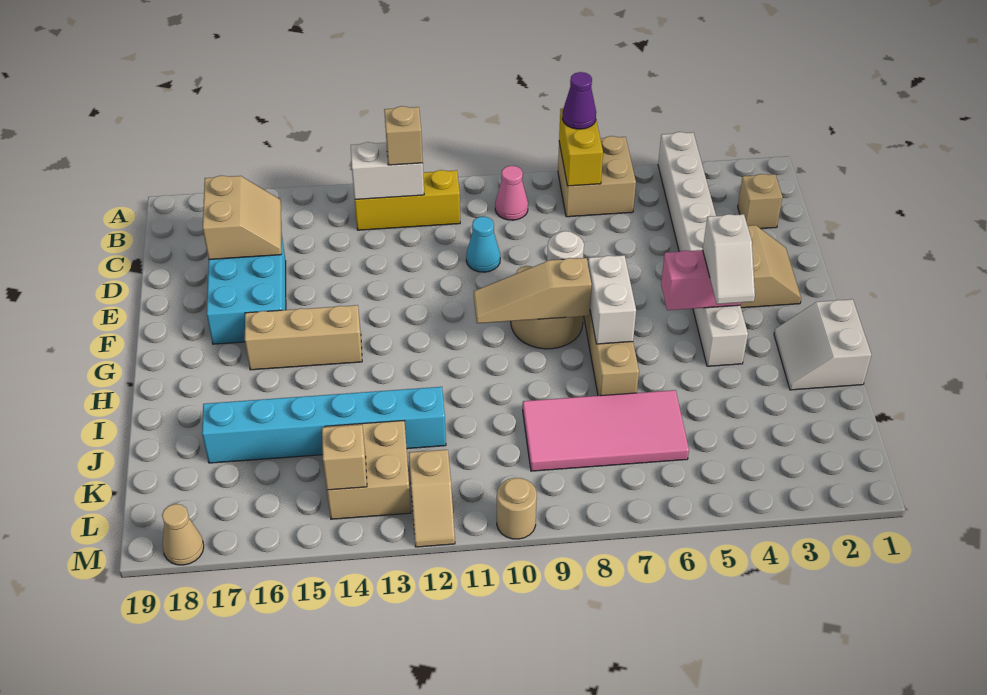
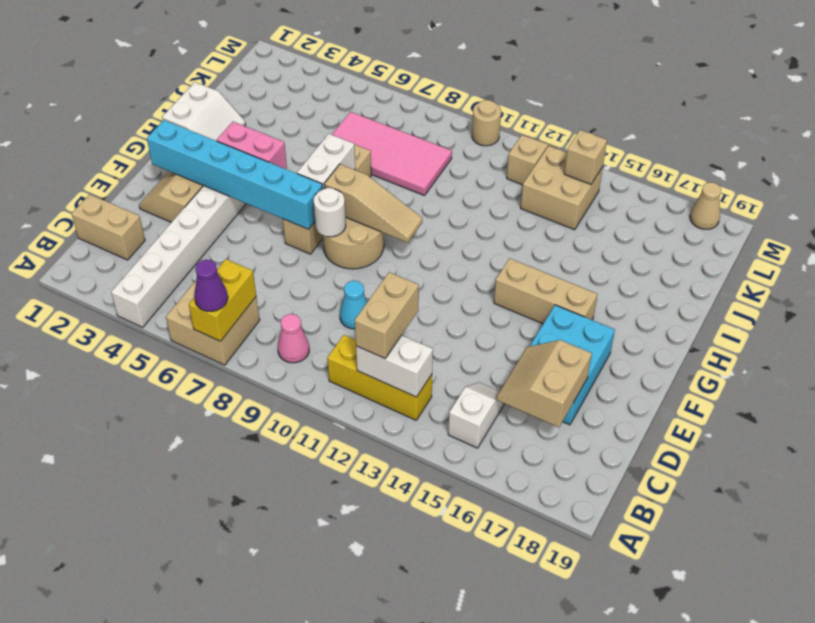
tan brick B12 level 3 -> tan brick B12:C12 level 3
tan brick C2 level 1 -> tan brick C1:C2 level 1
white slope G4:H4 level 3 top G -> white slope B15:C15 level 1 top B
cyan brick J12:J17 level 1 -> cyan brick F2:F7 level 2

